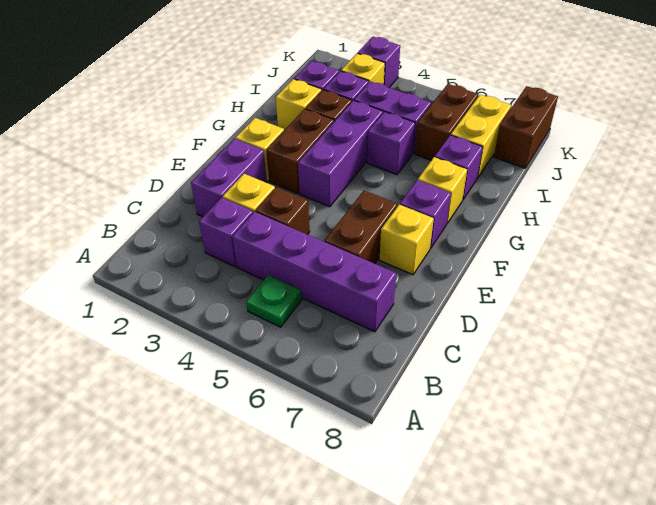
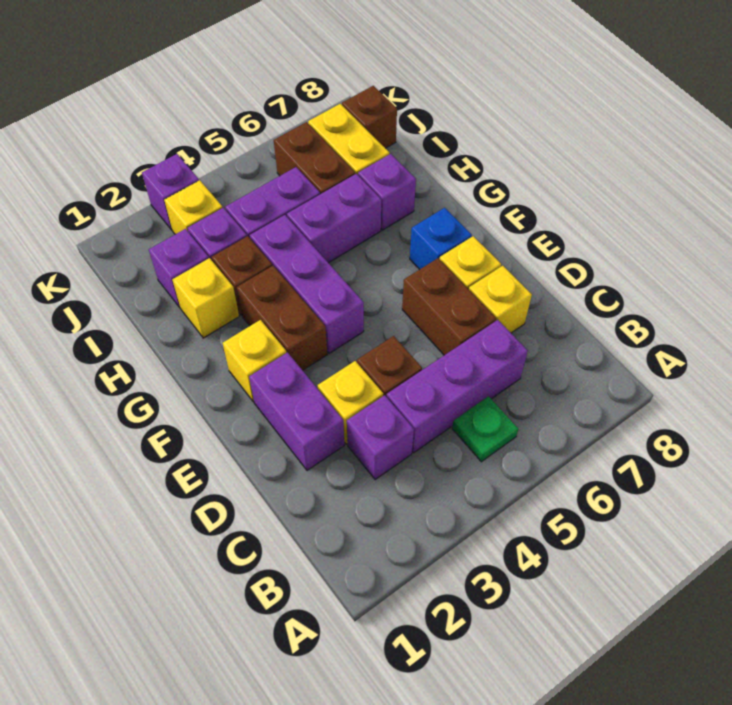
purple brick C4:C7 level 1 -> purple brick C4:C6 level 1
purple brick F7 level 1 -> blue brick F7 level 1
yellow brick G7 level 1 -> yellow brick D7 level 1
purple brick H5 level 1 -> purple brick H5:H6 level 1
brown brick J8:K8 level 1 -> brown brick J8 level 1

